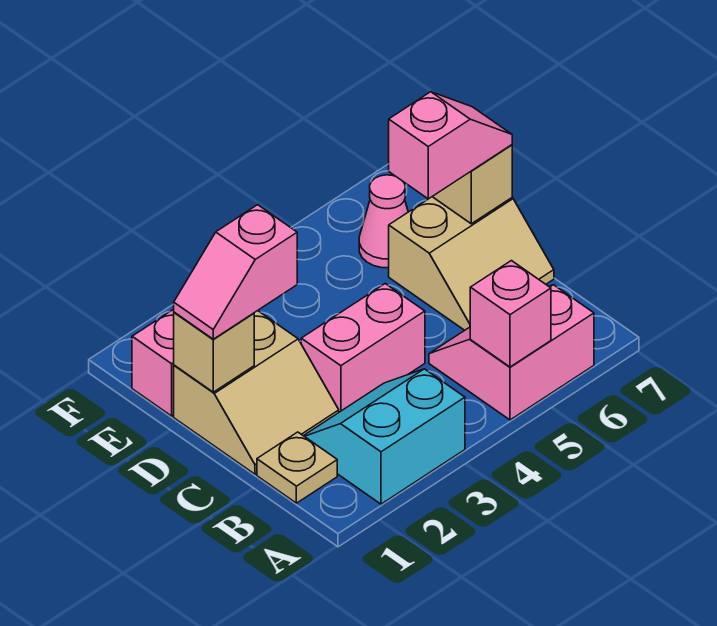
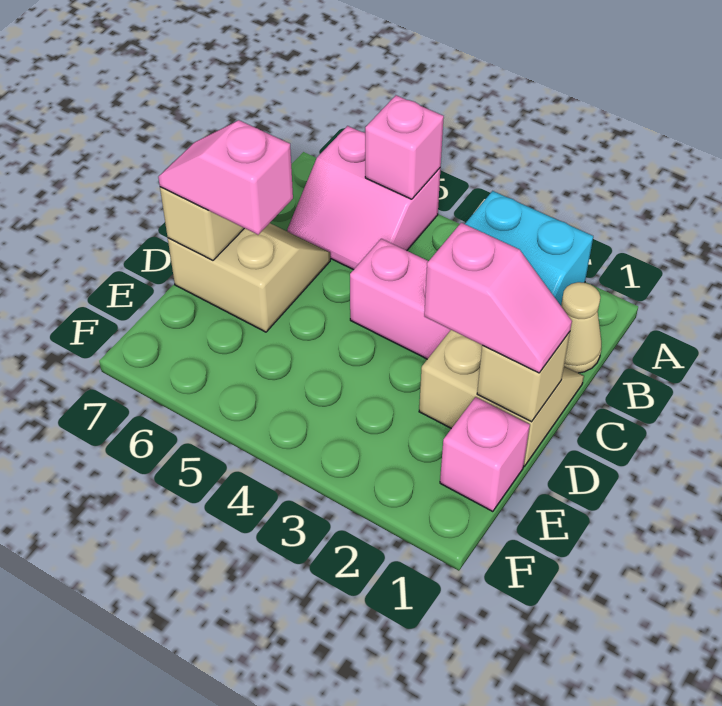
tan plate B1 level 1 -> tan cone B1 level 1
pink cone E6 level 1 -> none

